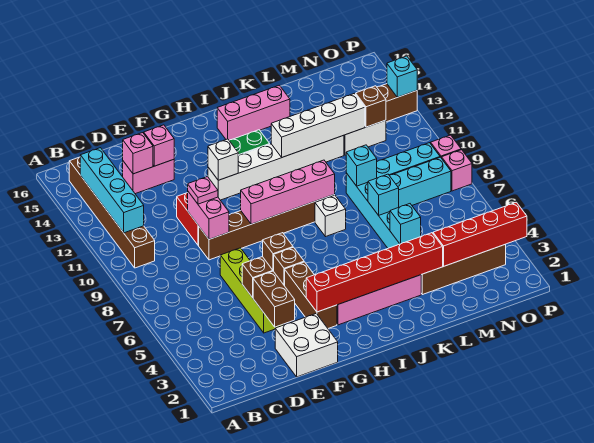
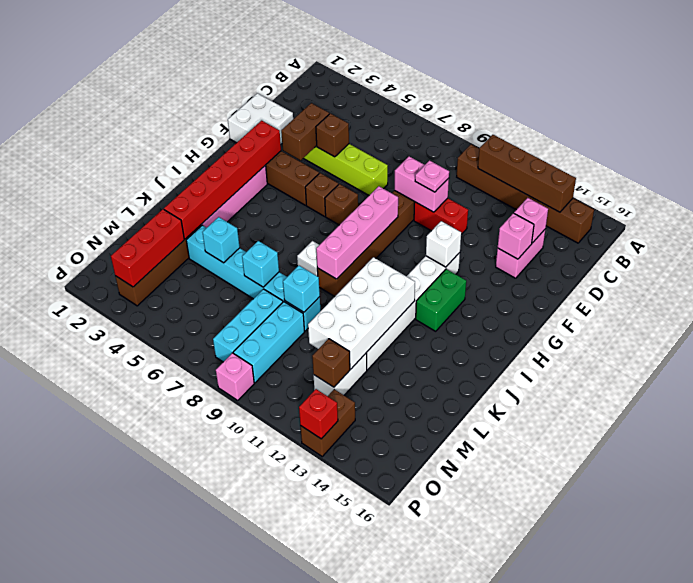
cyan brick B11:B14 level 2 -> brown brick B11:B14 level 2
brown brick E3:E4 level 2 -> brown brick E4:F4 level 2
pink brick I15:K15 level 1 -> none
white brick J12:M12 level 2 -> white brick J11:M12 level 2
red brick M3:P3 level 2 -> red brick M3:O3 level 2
pink brick P8 level 1 -> none
cyan brick P13 level 2 -> red brick P13 level 2

